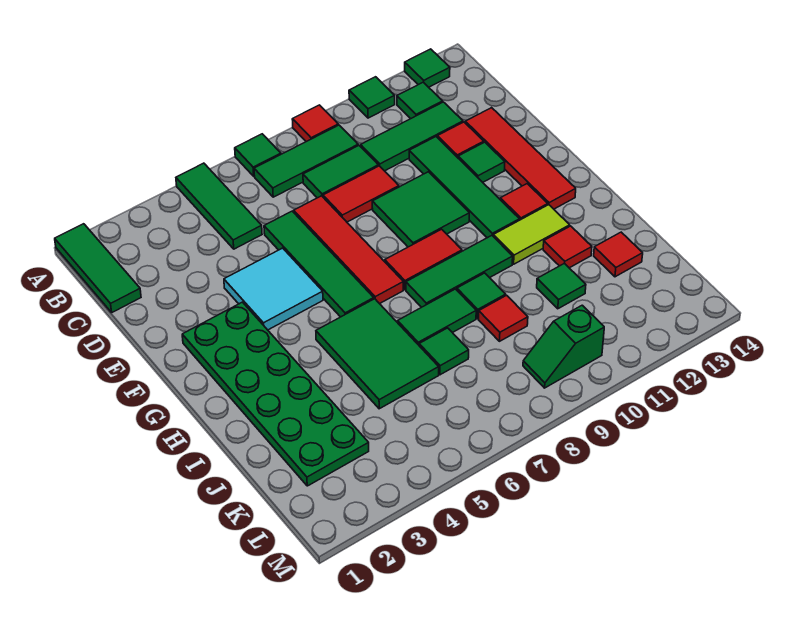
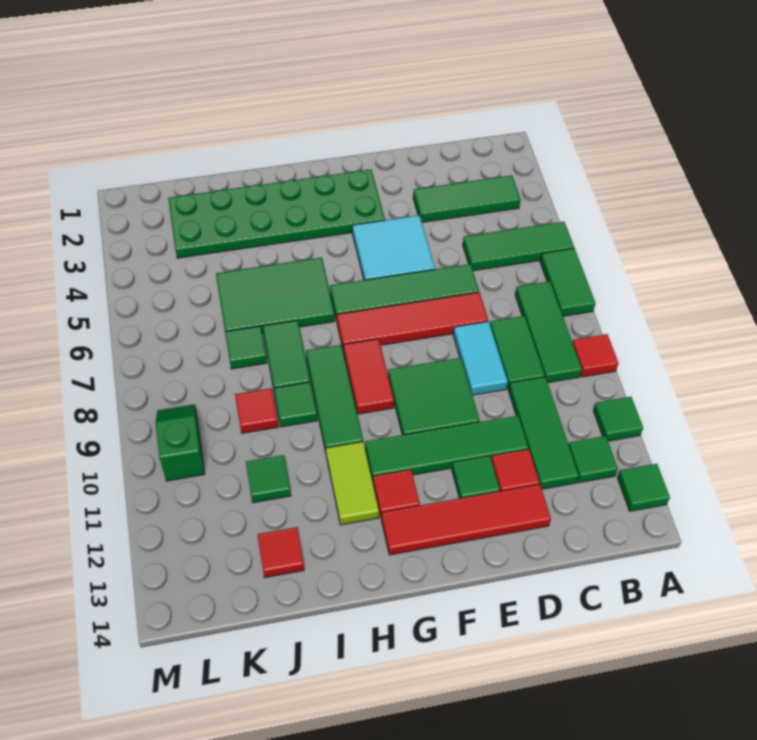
green tile A1:C1 level 1 -> green tile B3:D3 level 1
green tile A7 level 1 -> green tile A6:A7 level 1
red tile D8:D9 level 1 -> cyan tile D8:D9 level 1
red tile I12 level 1 -> none

